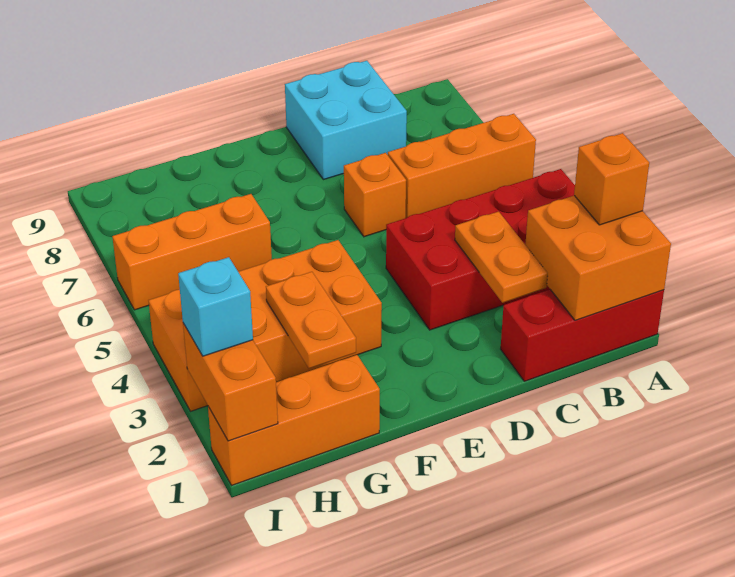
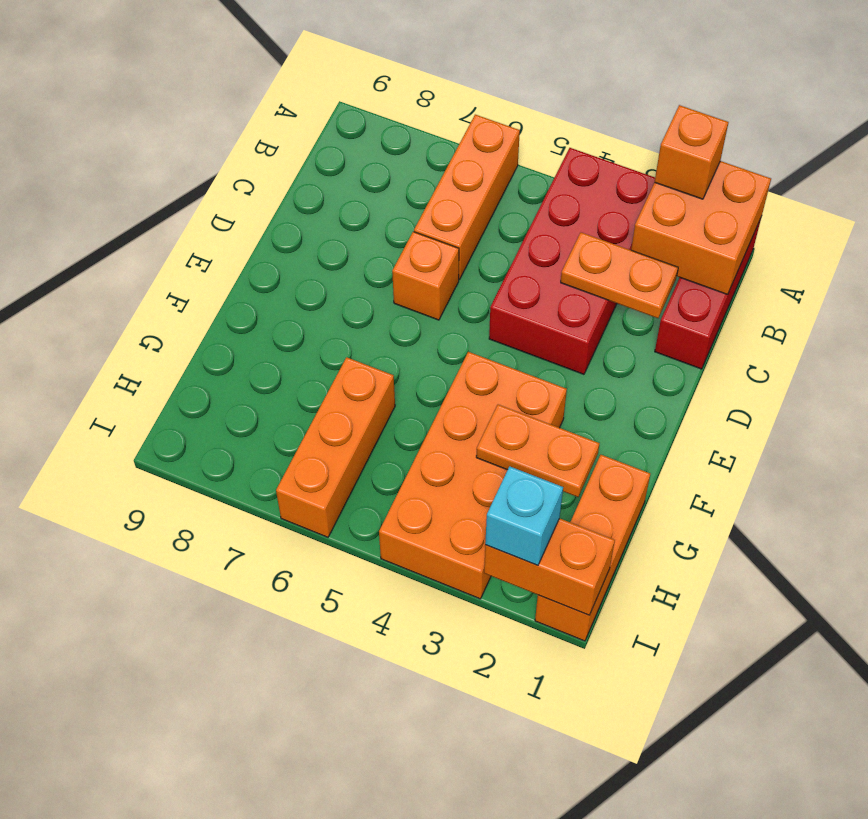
cyan brick C8:D9 level 1 -> none

